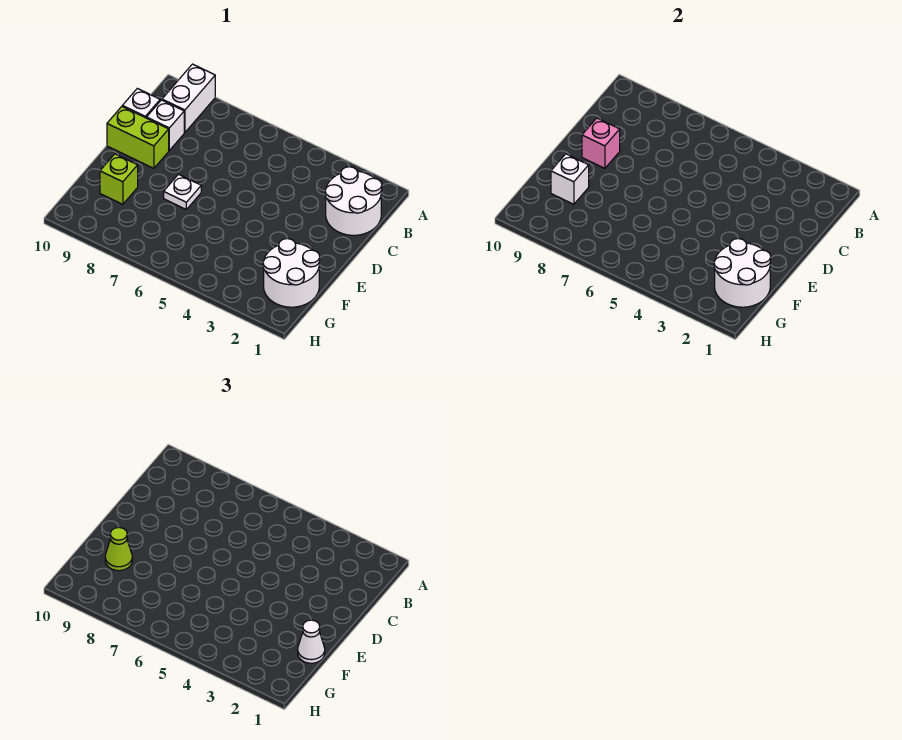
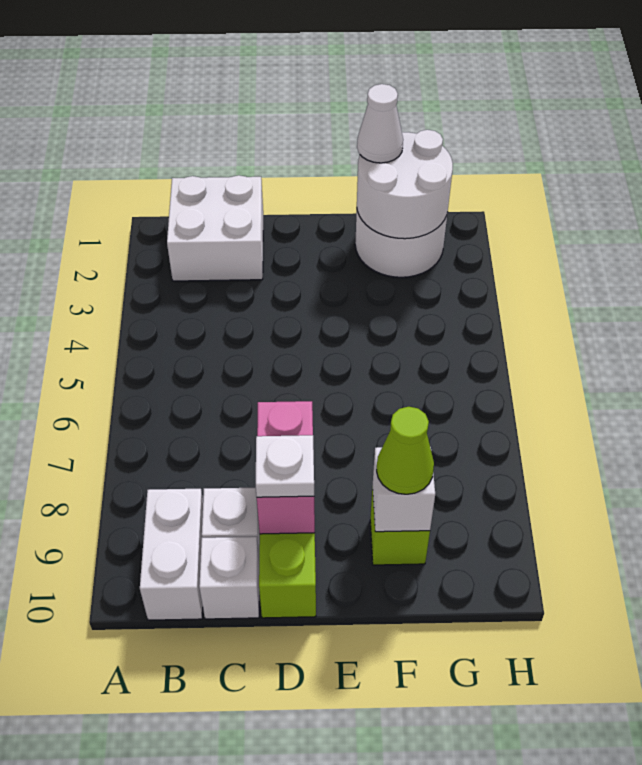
white brick A9:B9 level 1 -> white brick B9:B10 level 1
white round brick B1:C2 level 1 -> white brick B1:C2 level 1
pink brick D9 level 2 -> pink brick D8:D9 level 2
white plate E7 level 1 -> white plate D9 level 3

